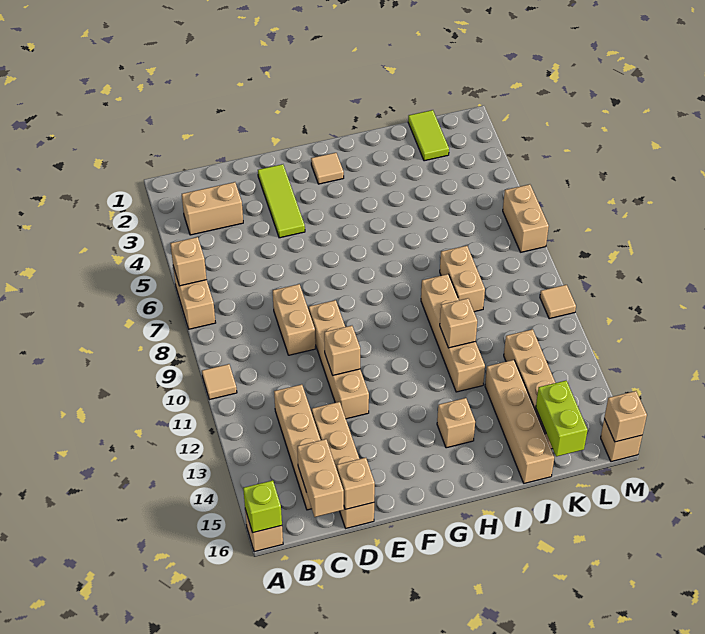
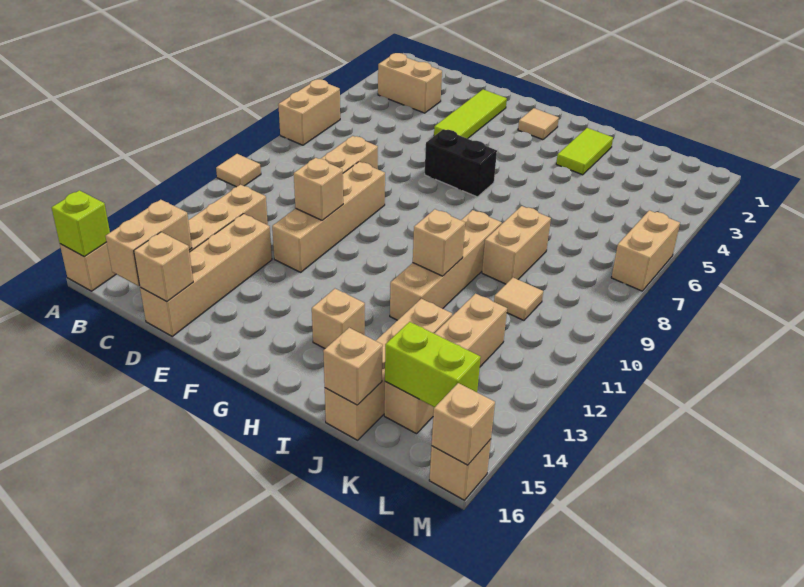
tan brick A6 level 2 -> tan brick J16 level 2
none -> black brick F6:G6 level 1
lime tile K1:K2 level 1 -> lime tile I2:I3 level 1
lime brick K15:K16 level 2 -> lime brick K15:L15 level 2
tan tile M10 level 1 -> tan tile K10 level 1

